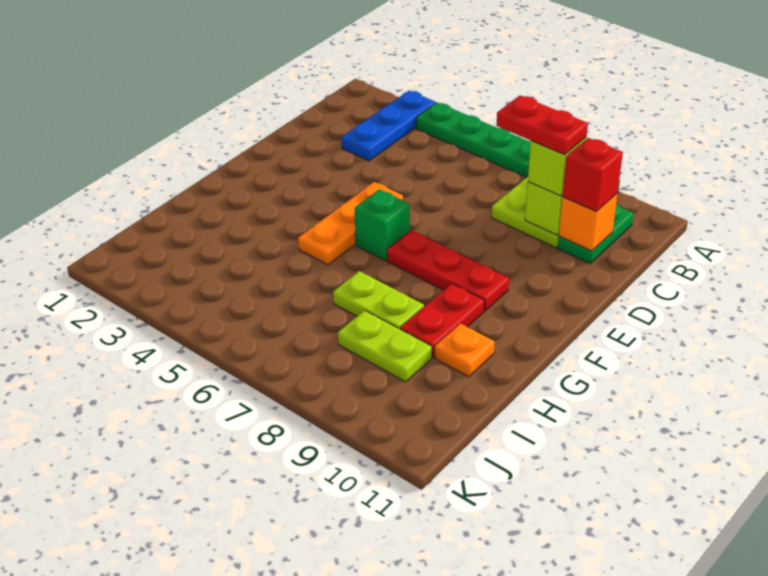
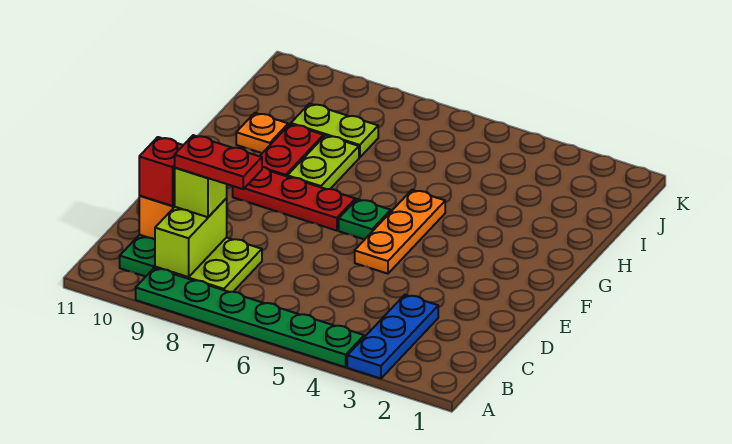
green brick F6 level 1 -> green plate F6 level 1
lime plate H7:H8 level 1 -> lime plate G8:H8 level 1

